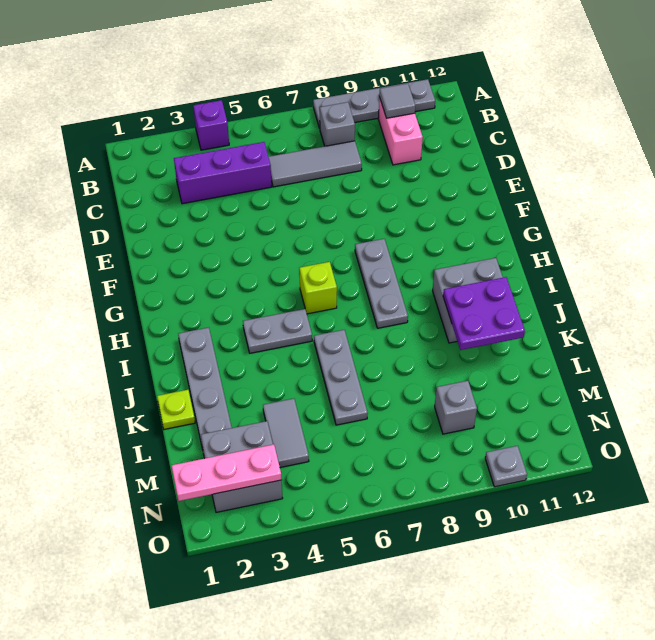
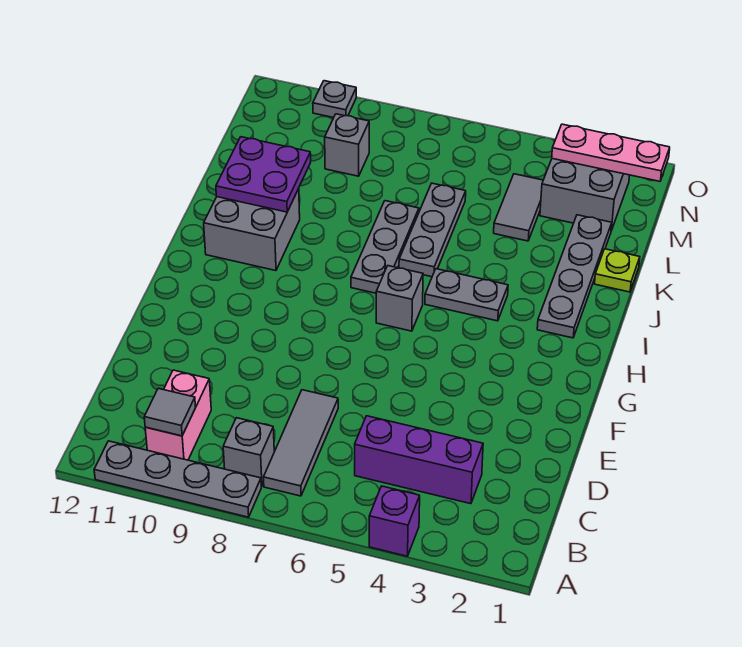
grey tile C6:C8 level 1 -> grey tile B7:D7 level 1
grey plate G8:I8 level 1 -> grey plate I7:K7 level 1
lime brick H6 level 1 -> grey brick H6 level 1

